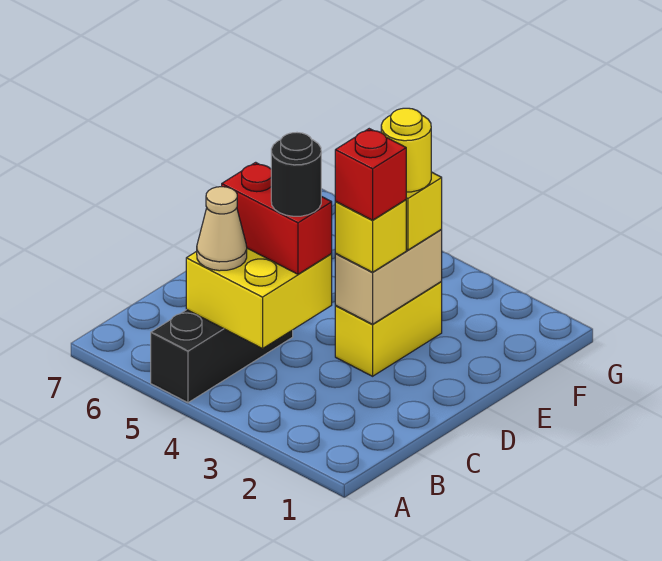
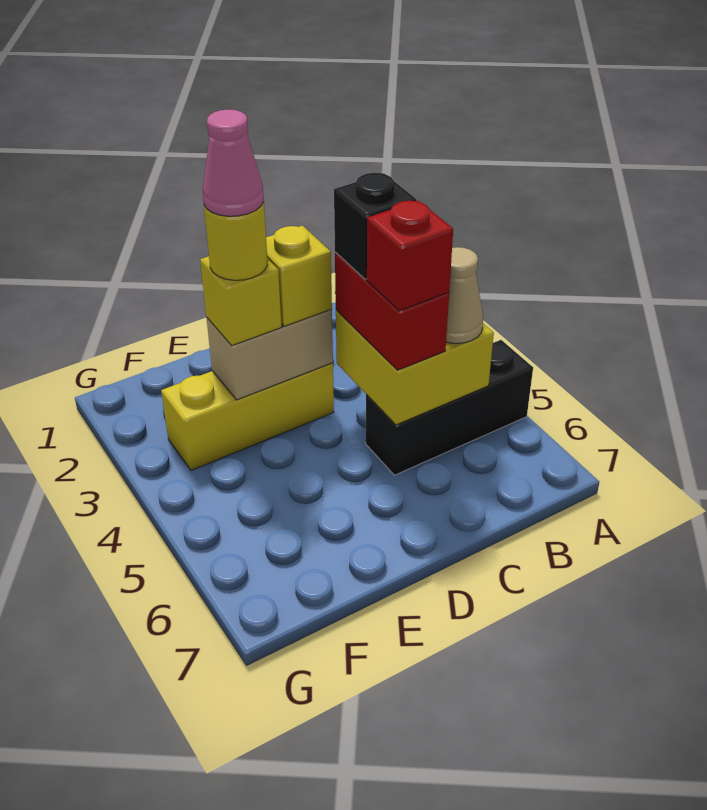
black round brick C4 level 4 -> black brick C4 level 4
yellow brick D3:E3 level 1 -> yellow brick D3:F3 level 1
red brick D3 level 4 -> red brick C5 level 4
none -> pink cone E3 level 5

